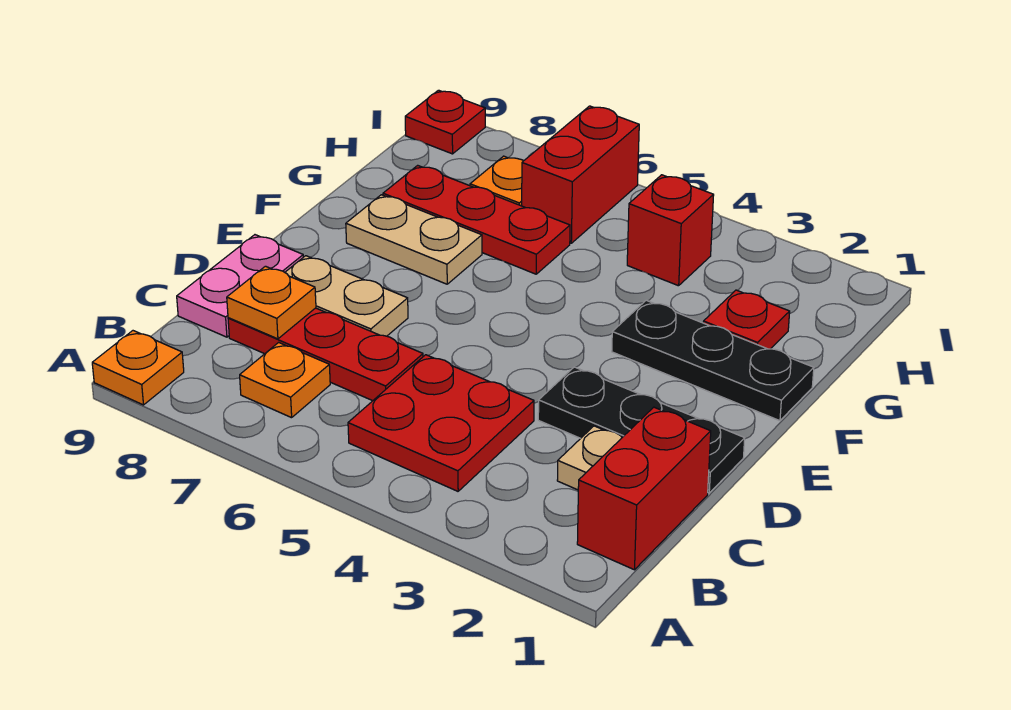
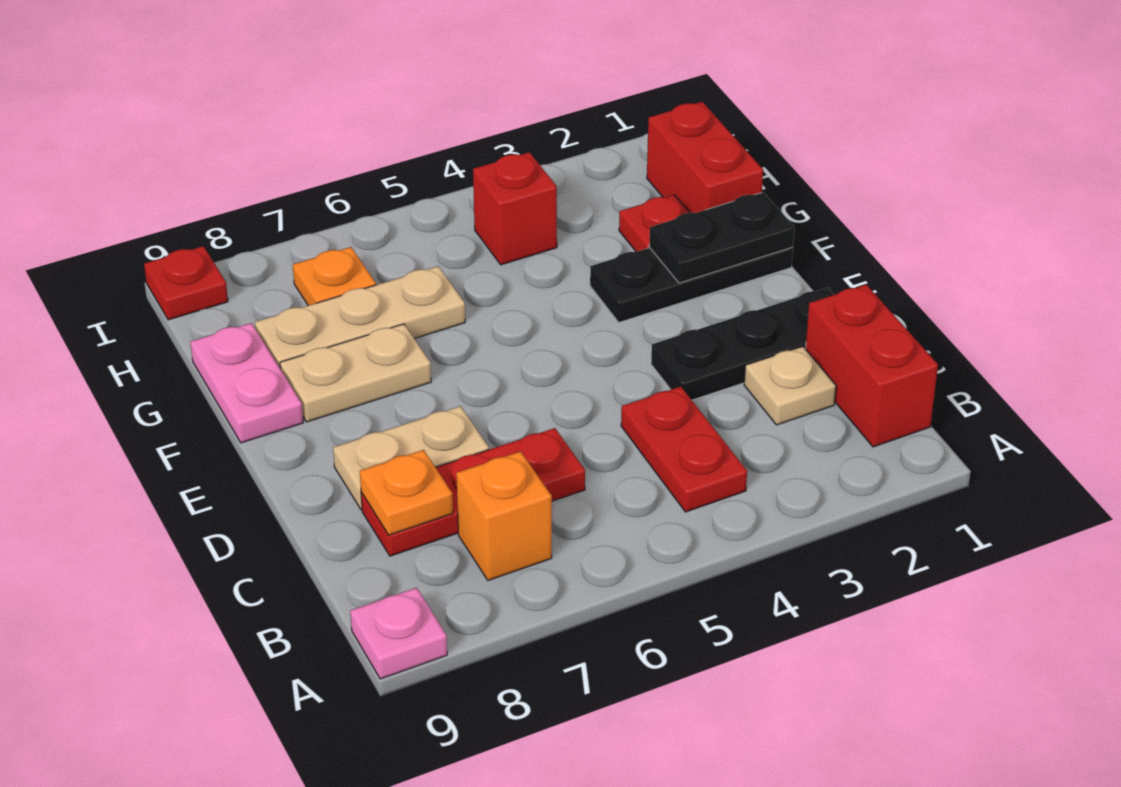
orange plate A9 level 1 -> pink plate A9 level 1
red plate B4:C5 level 1 -> red plate B4:C4 level 1
orange plate B7 level 1 -> orange brick B7 level 1
pink plate C9:D9 level 1 -> pink plate F9:G9 level 1
none -> black plate F1:F2 level 2
red plate G6:G8 level 1 -> tan plate G6:G8 level 1
red brick H6:I6 level 1 -> red brick G1:H1 level 1

